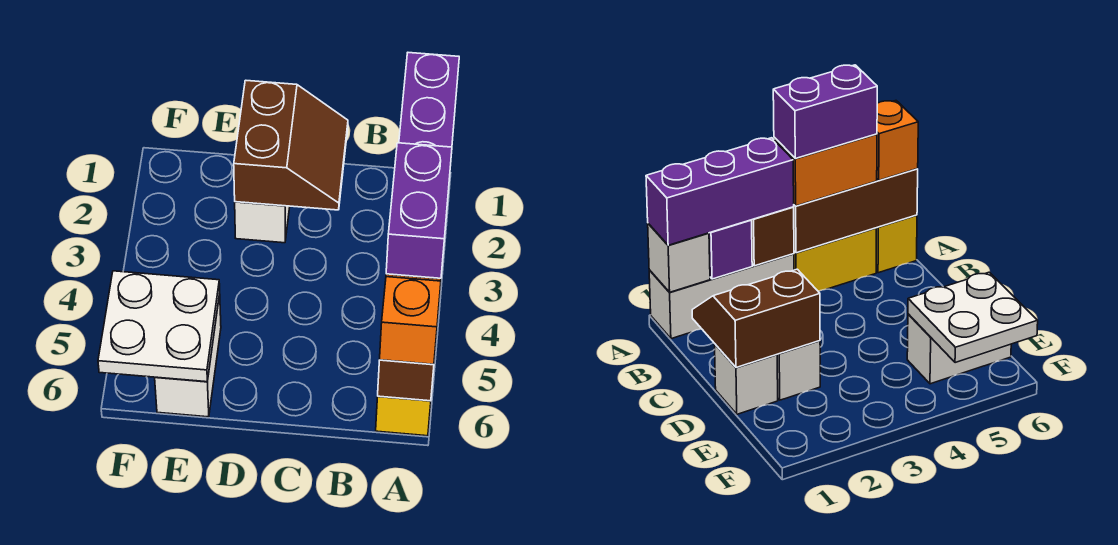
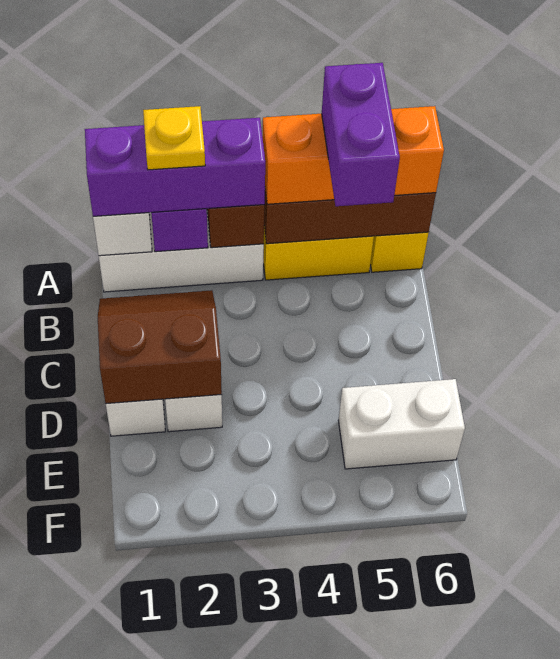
none -> yellow plate A2 level 4
purple brick A4:A5 level 4 -> purple brick A5:B5 level 4
white plate E5:F6 level 2 -> none

